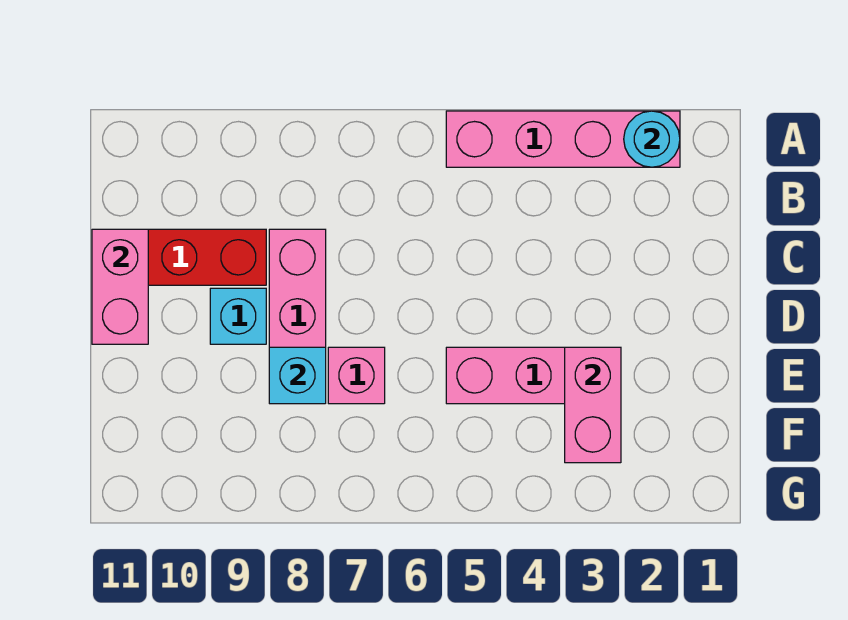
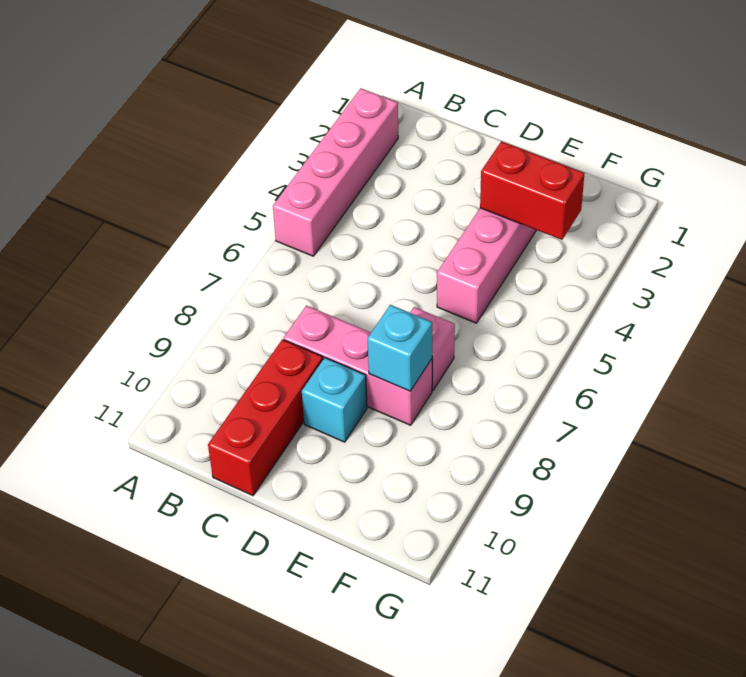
cyan round brick A2 level 2 -> none
pink brick C11:D11 level 2 -> none
pink brick E3:F3 level 2 -> red brick E3:F3 level 2

